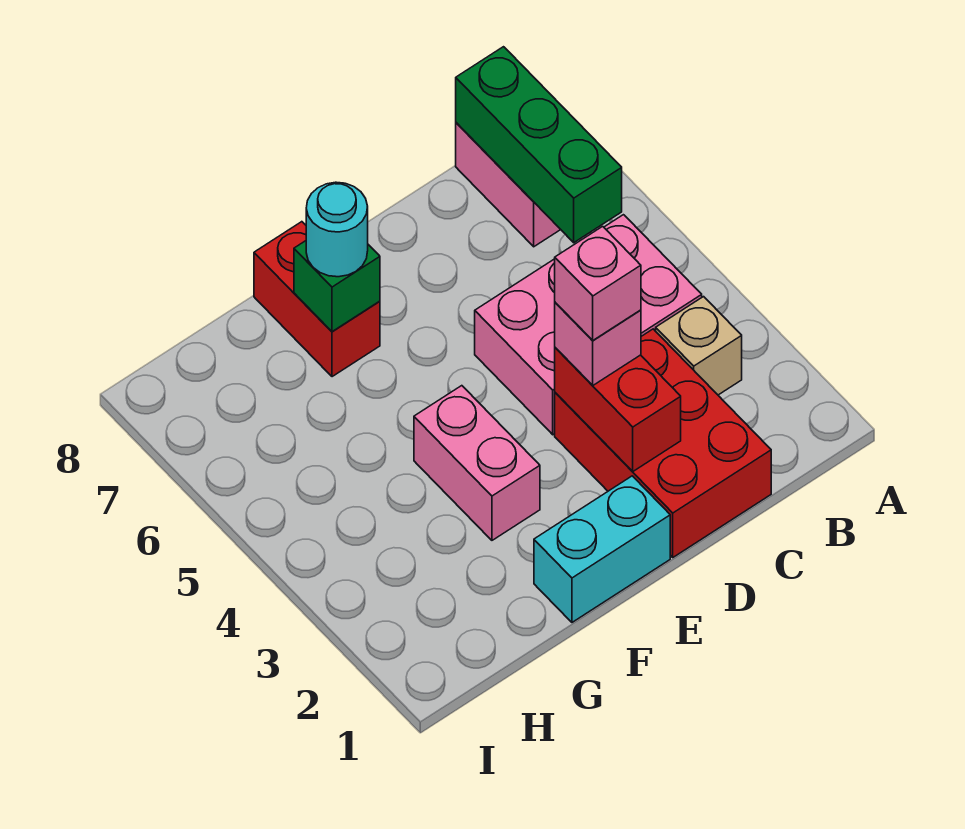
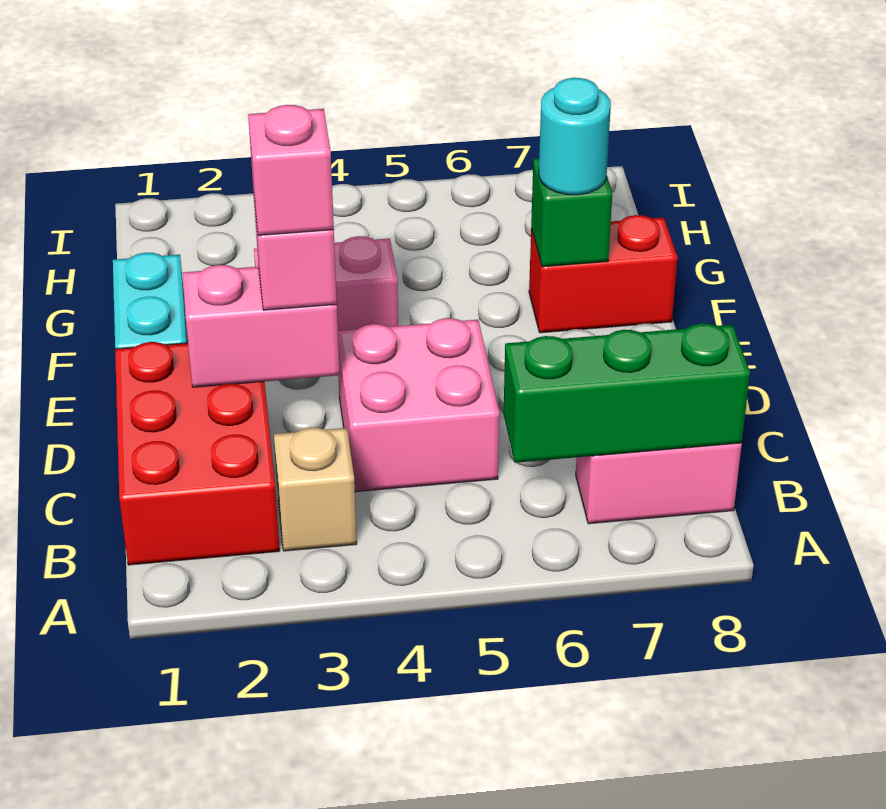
pink brick B4:D5 level 1 -> pink brick C4:D5 level 1
red brick C1:D3 level 1 -> red brick B1:D2 level 1
red brick D2:D3 level 2 -> pink brick D2:D3 level 2

